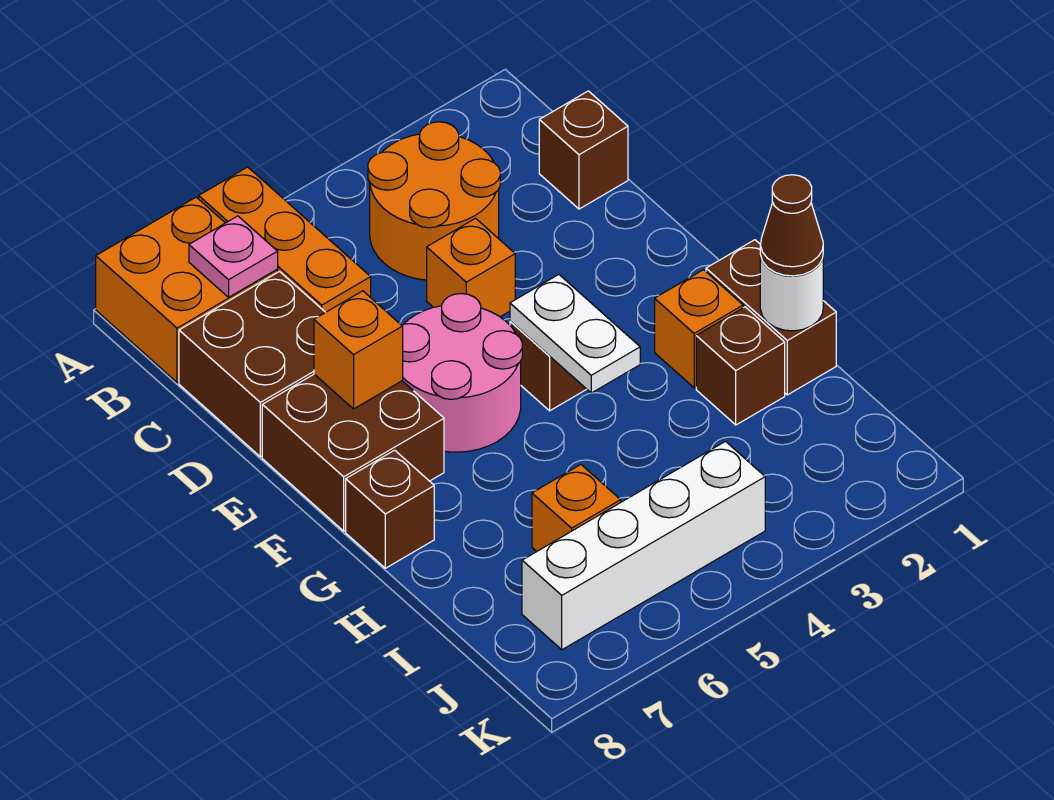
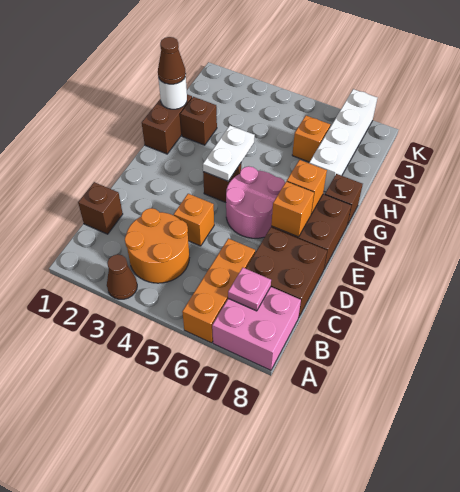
none -> brown cone A3 level 1
orange brick A7:B8 level 1 -> pink brick A7:B8 level 1
orange brick G2 level 1 -> orange brick F7 level 2
white brick J4:J7 level 1 -> white brick H7:K7 level 1

